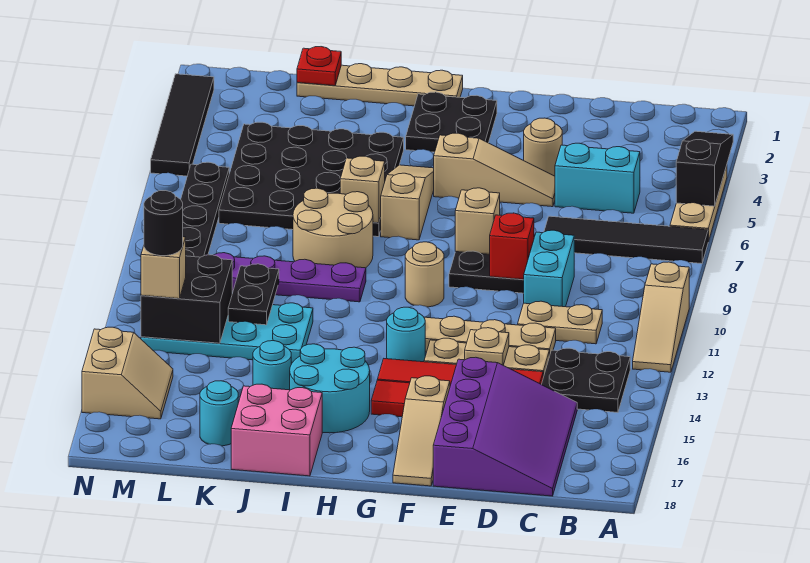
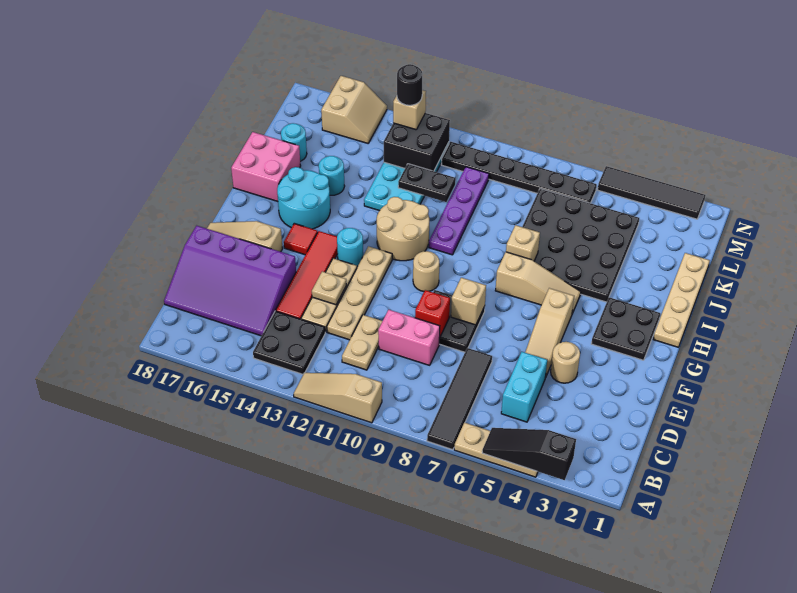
black slope A3:A5 level 2 top 5 -> black slope A3:A5 level 2 top 3
cyan brick D9:D10 level 1 -> pink brick D9:D10 level 1
tan round brick I8:J9 level 1 -> tan round brick H11:I12 level 1
red plate K1 level 2 -> none
tan slope M15:N16 level 1 top N -> tan slope M15:N16 level 1 top 16

